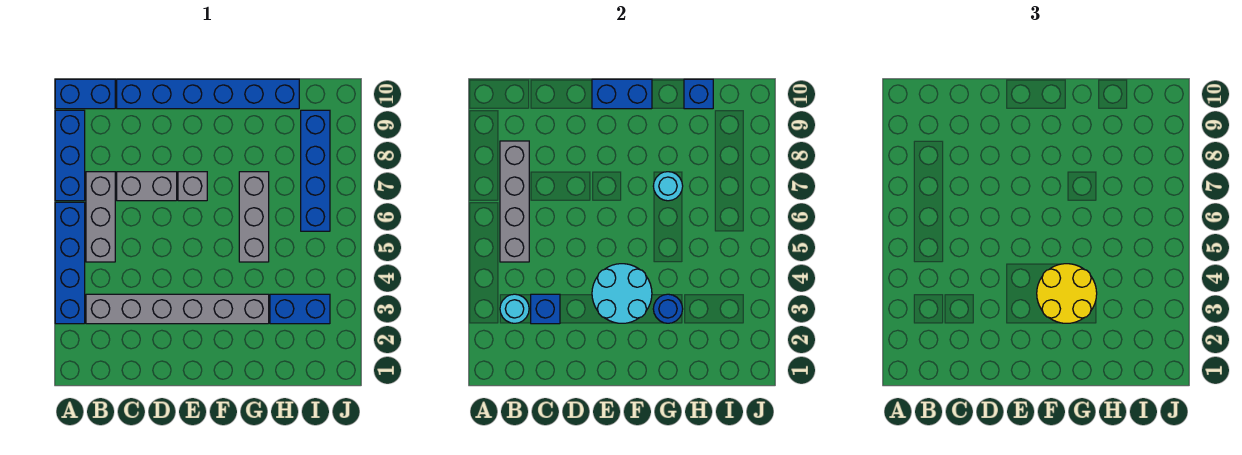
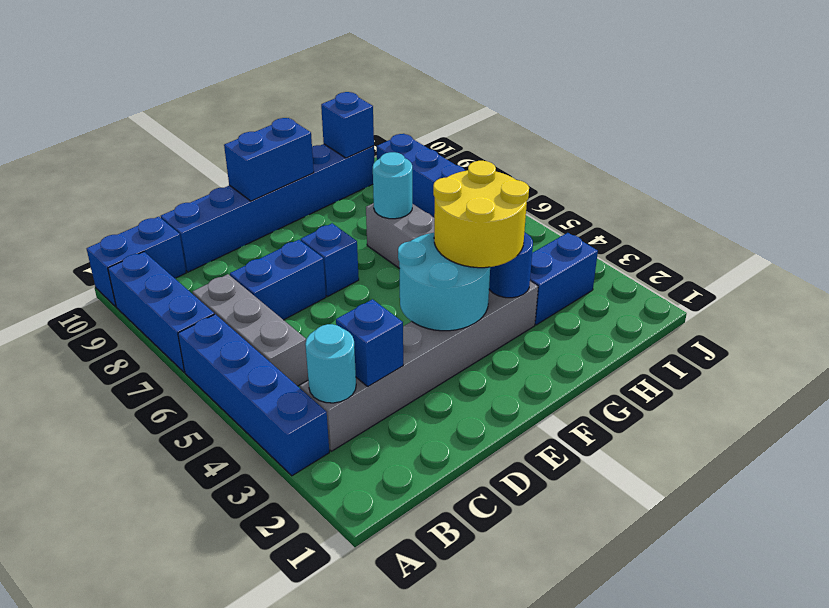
grey brick B5:B8 level 2 -> none
grey brick C7:D7 level 1 -> blue brick C7:D7 level 1
grey brick E7 level 1 -> blue brick E7 level 1

